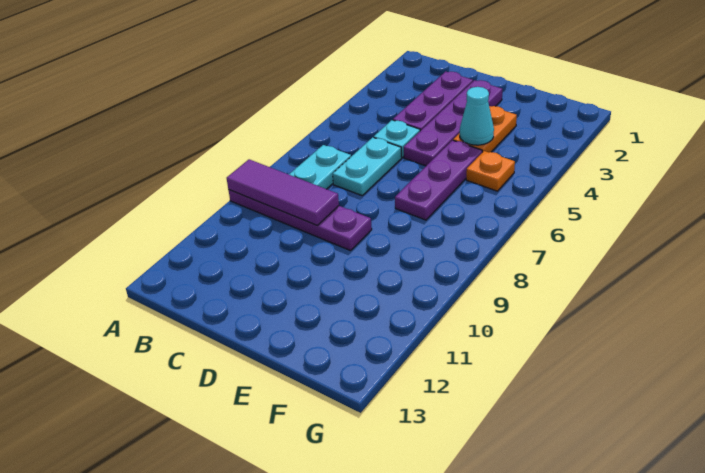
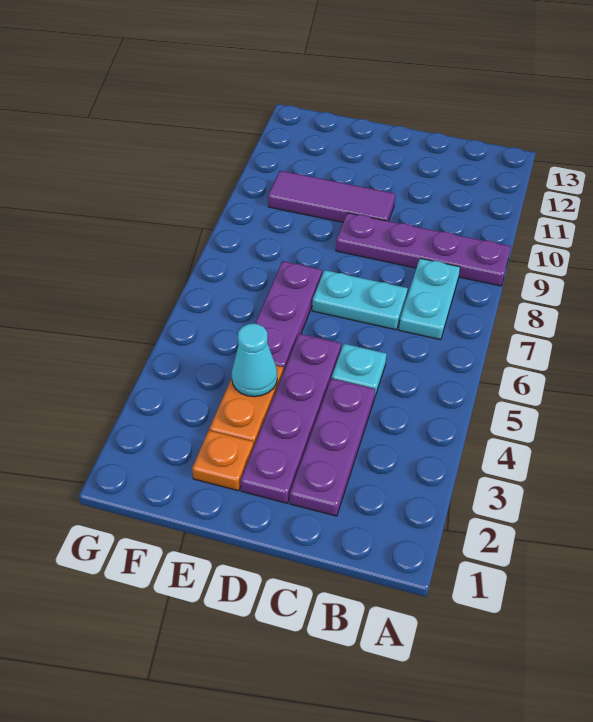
purple tile A9:C9 level 2 -> purple tile D10:F10 level 1
cyan plate C6:C7 level 1 -> cyan plate C7:D7 level 1
orange plate F5 level 1 -> orange plate E2 level 1

